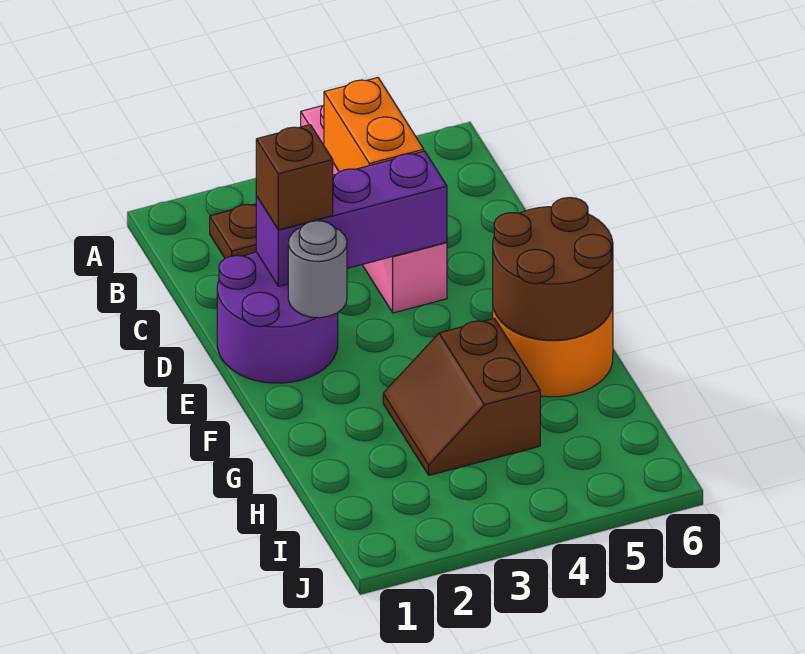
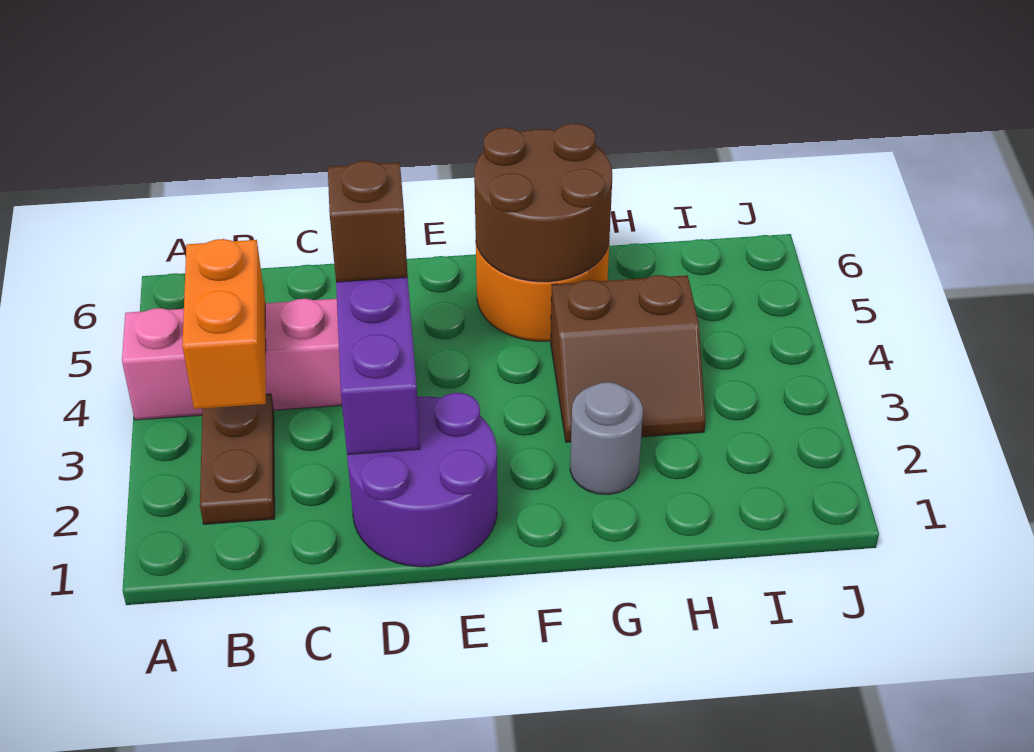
orange brick B4:C4 level 2 -> orange brick B3:B4 level 2
brown brick D2 level 3 -> brown brick D4 level 3
grey round brick E2 level 2 -> grey round brick G2 level 1

